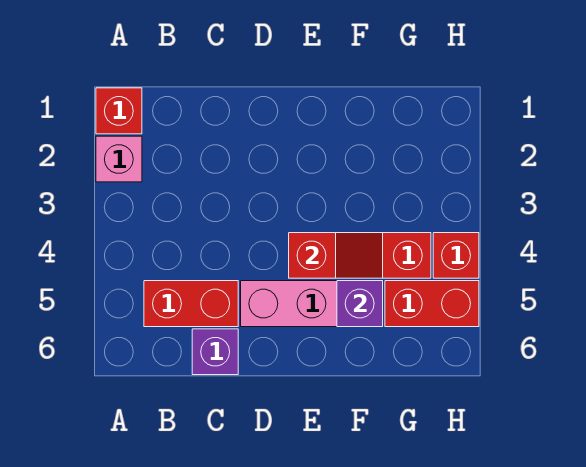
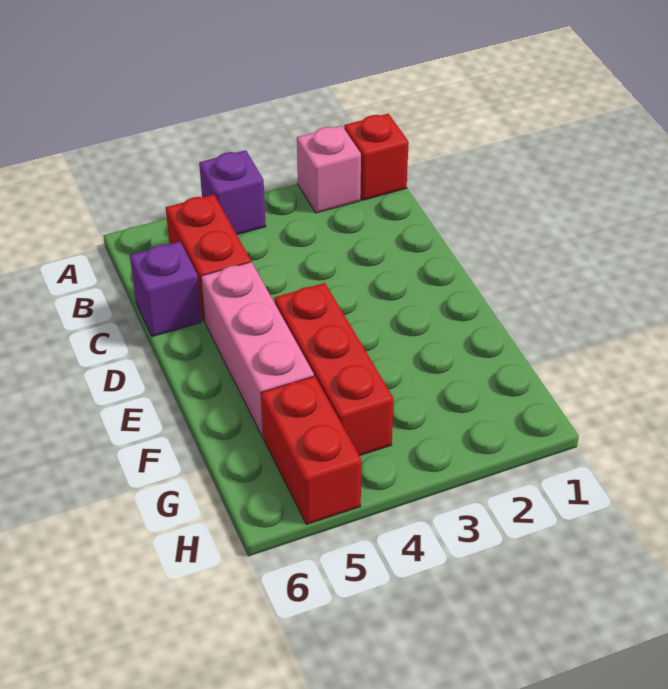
red slope E4:F4 level 2 top E -> none
purple brick F5 level 2 -> purple brick A4 level 1
red brick H4 level 1 -> none

